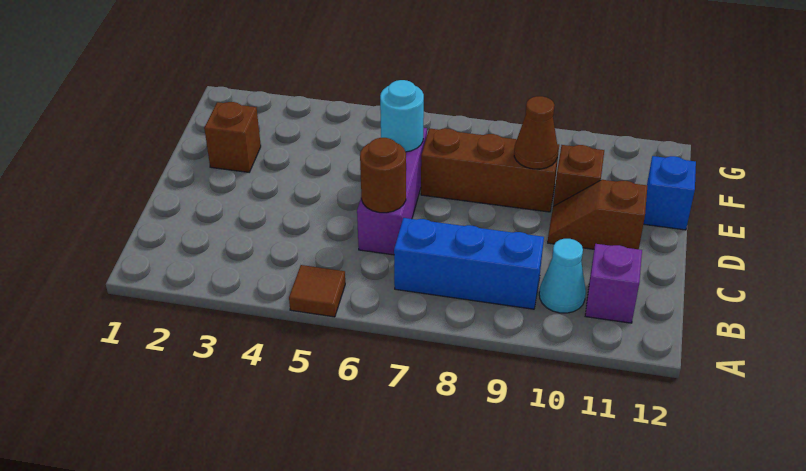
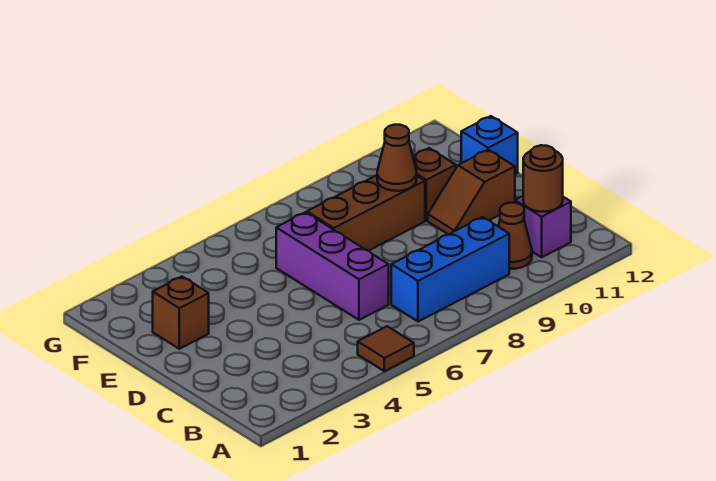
cyan cone B10 level 1 -> brown cone B10 level 1
brown round brick C6 level 2 -> brown round brick B11 level 2
cyan round brick E6 level 2 -> none

